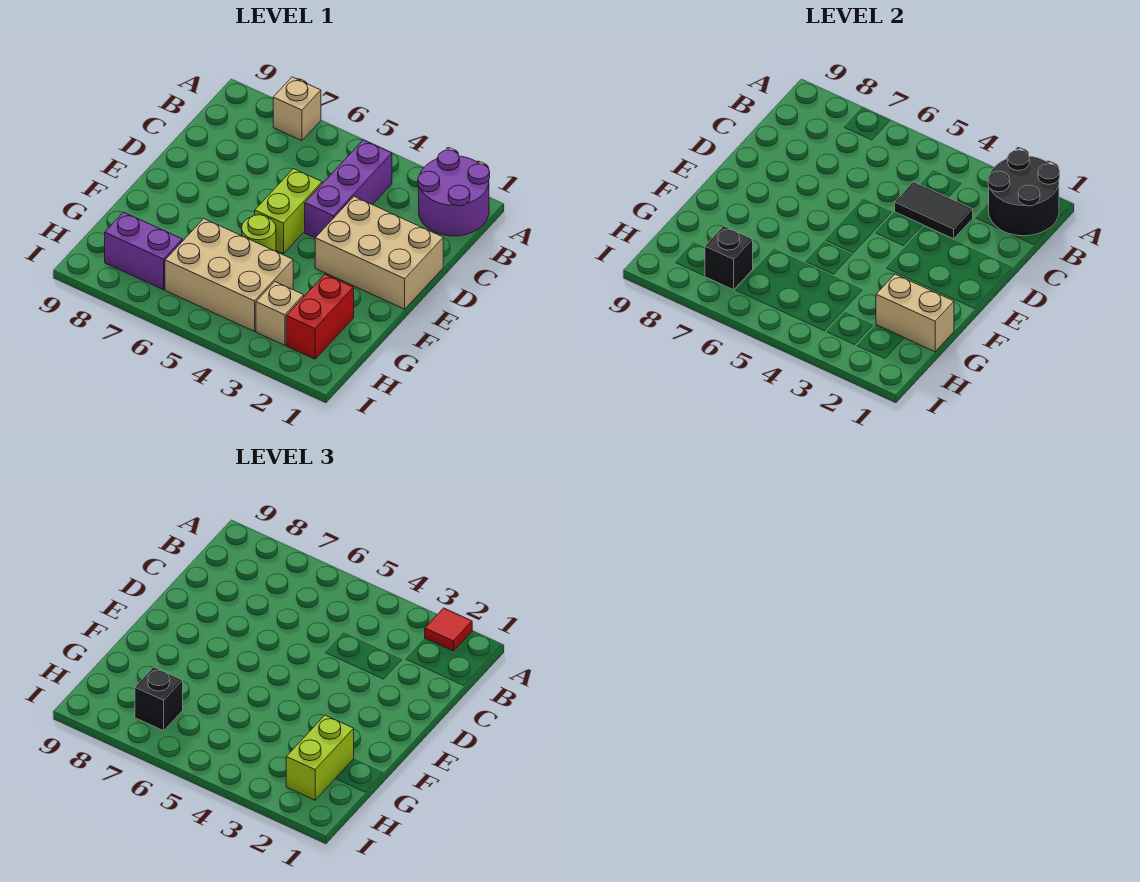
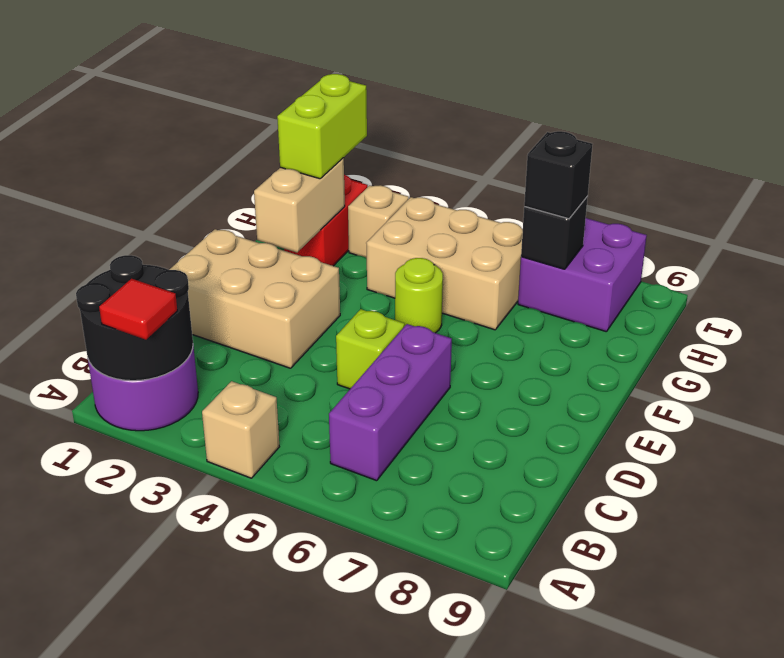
tan brick A7 level 1 -> tan brick A4 level 1
purple brick B4:D4 level 1 -> purple brick B6:D6 level 1
black tile C3:C4 level 2 -> none
lime brick D5:E5 level 1 -> lime brick D5 level 1
tan brick G1:G2 level 2 -> tan brick F2:G2 level 2
purple brick H7:H8 level 1 -> purple brick H7:I8 level 1

